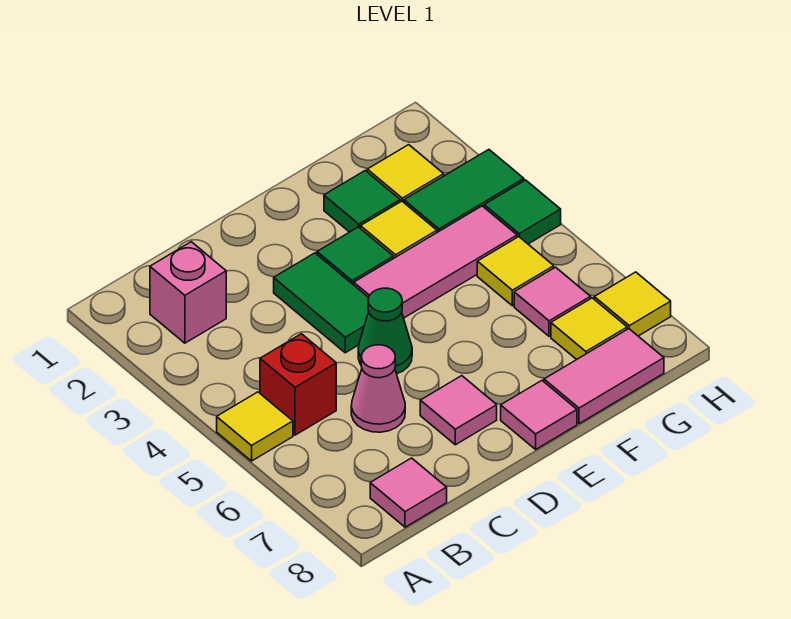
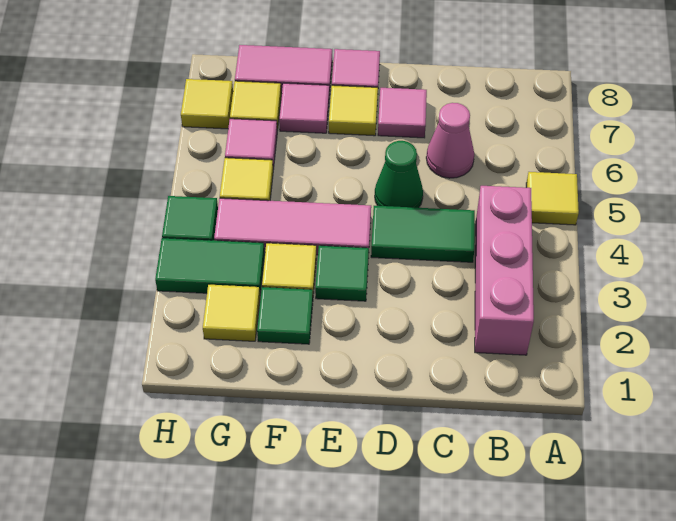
pink brick B2 level 1 -> pink brick B2:B4 level 1
red brick B5 level 1 -> none
pink tile B8 level 1 -> pink tile F7 level 1
green tile D3:D4 level 1 -> green tile C4:D4 level 1
none -> yellow tile E7 level 1

